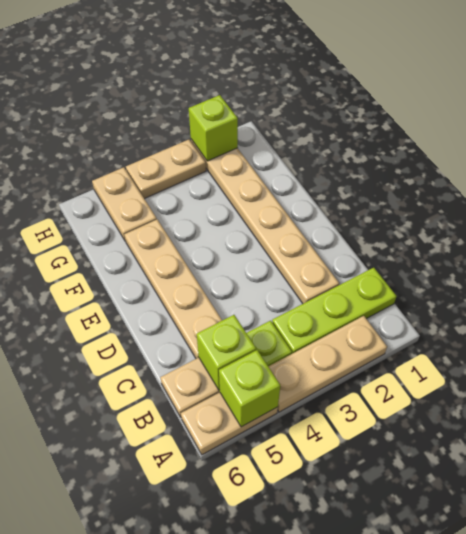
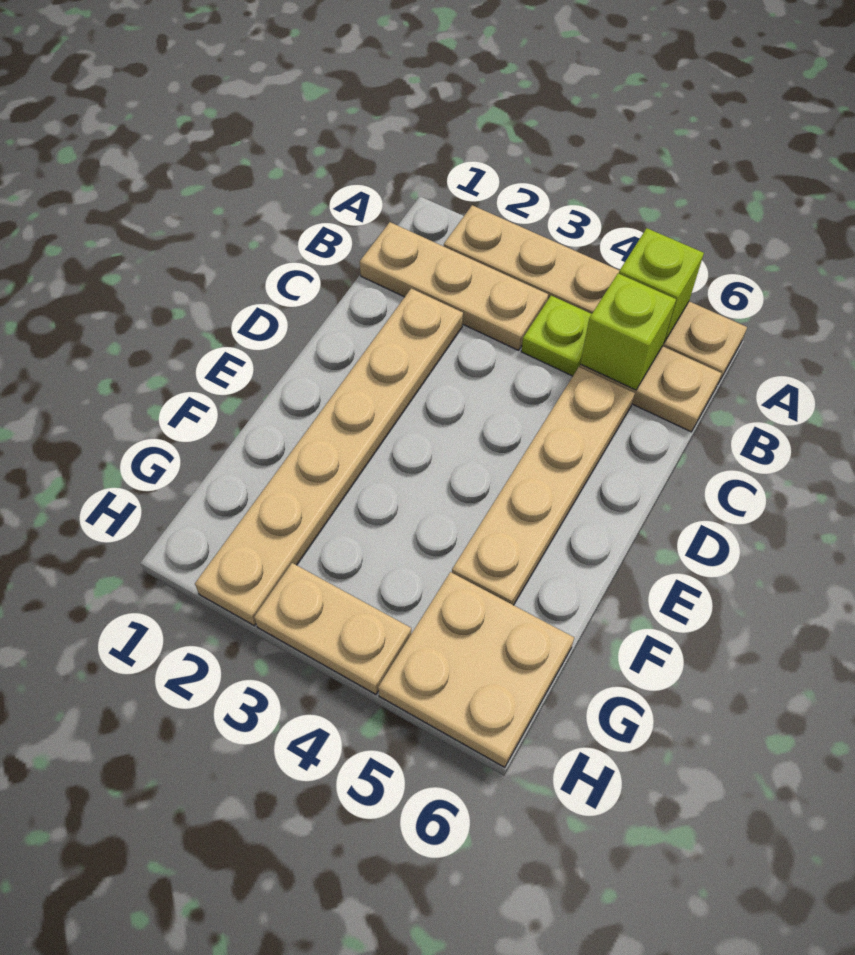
lime plate B1:B3 level 1 -> tan plate B1:B3 level 1
tan plate G5:H5 level 1 -> tan plate G5:H6 level 1
lime brick H2 level 2 -> none

